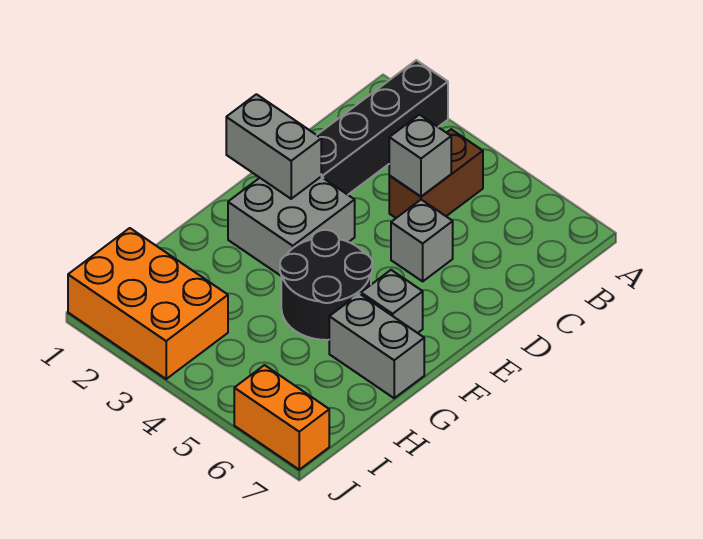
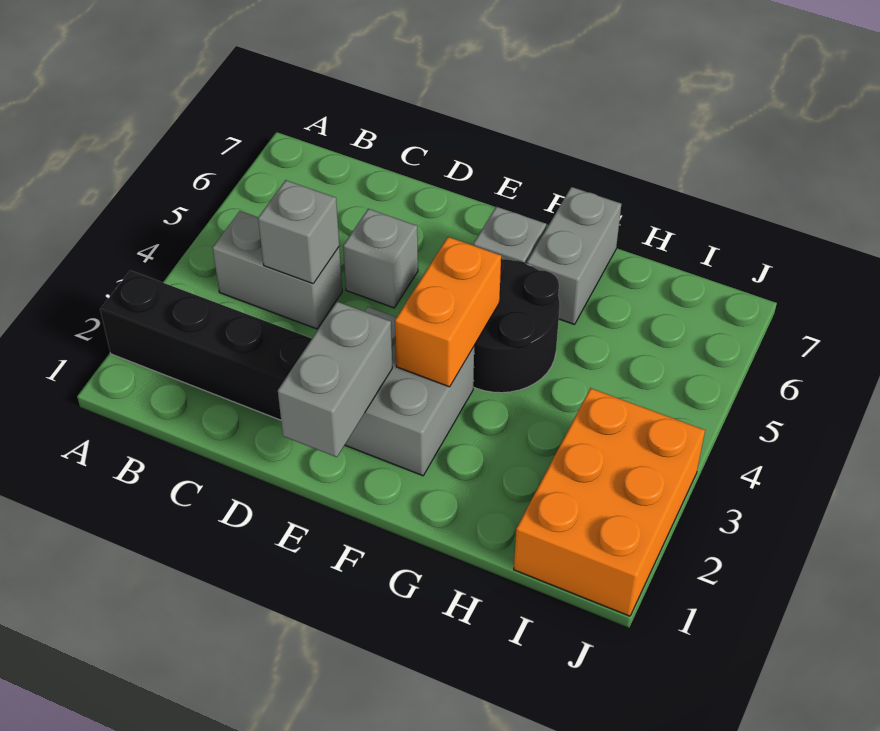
brown brick B4:C4 level 1 -> grey brick B4:C4 level 1
orange brick J6:J7 level 1 -> orange brick F3:F4 level 2

